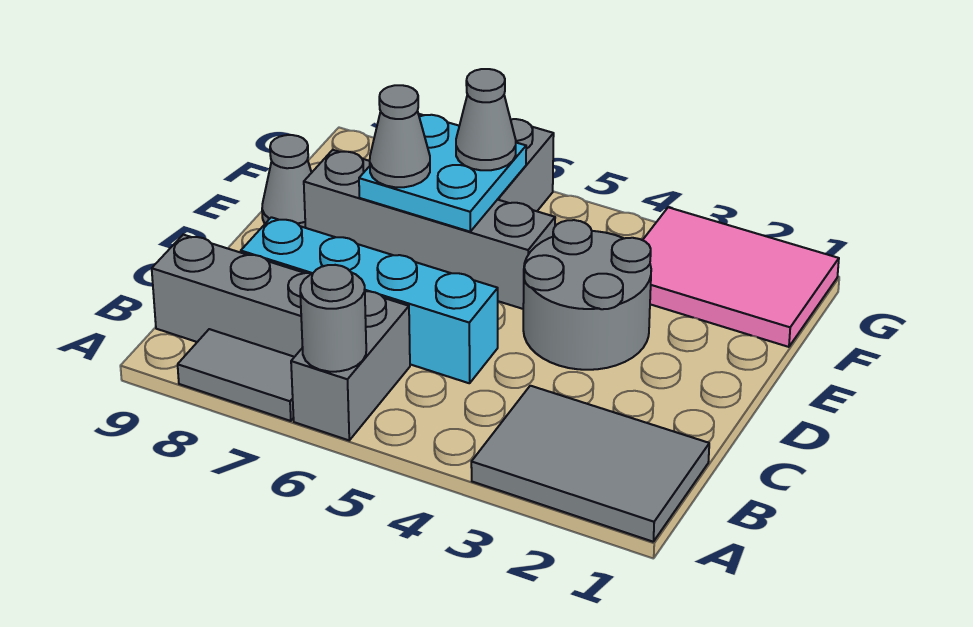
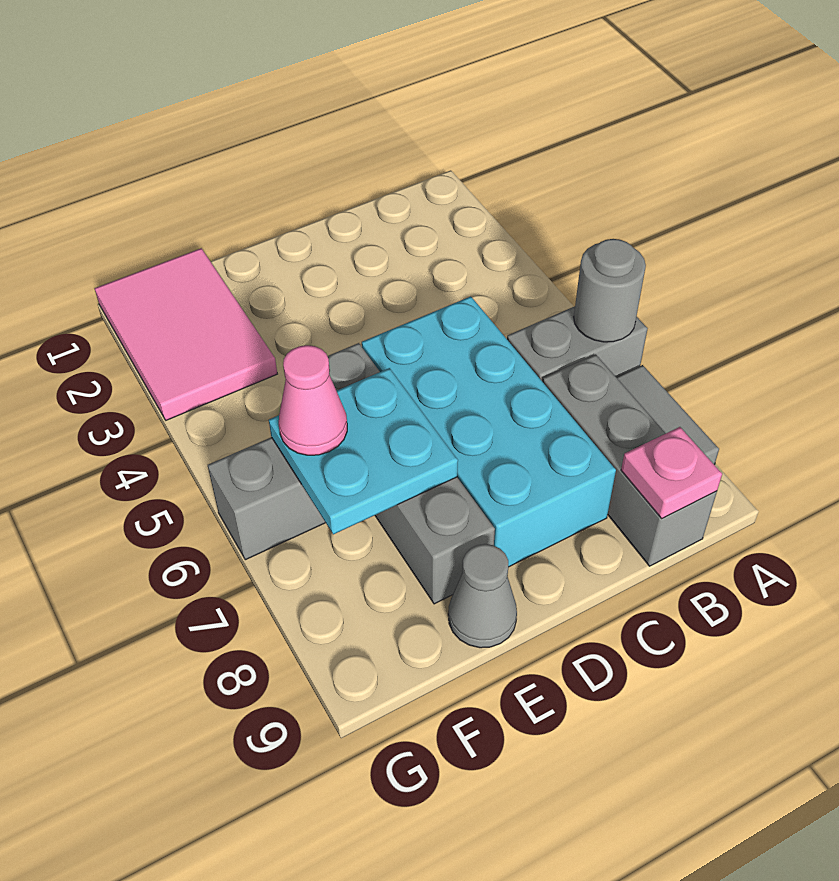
grey tile A1:B3 level 1 -> none
none -> pink plate B9 level 2
cyan brick C5:C8 level 1 -> cyan brick C5:D8 level 1
grey round brick D3:E4 level 1 -> none
grey cone E7 level 3 -> none
grey cone F6 level 3 -> pink cone F6 level 3

